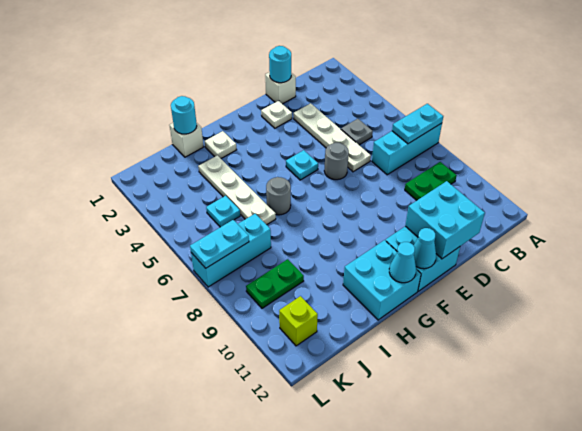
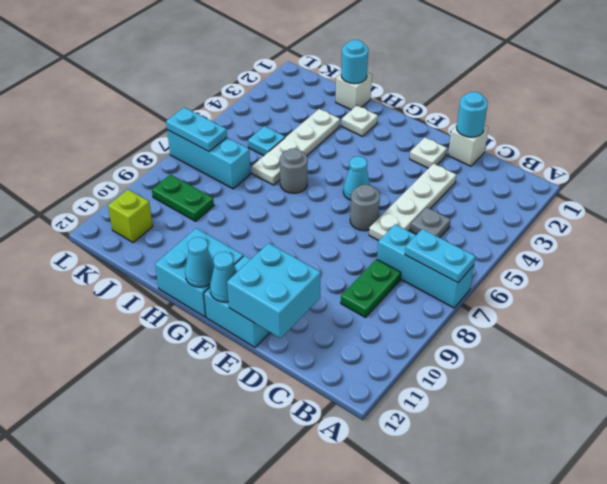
green plate B9:C9 level 1 -> green plate C8:C9 level 1
cyan plate F5 level 1 -> cyan cone F5 level 1

